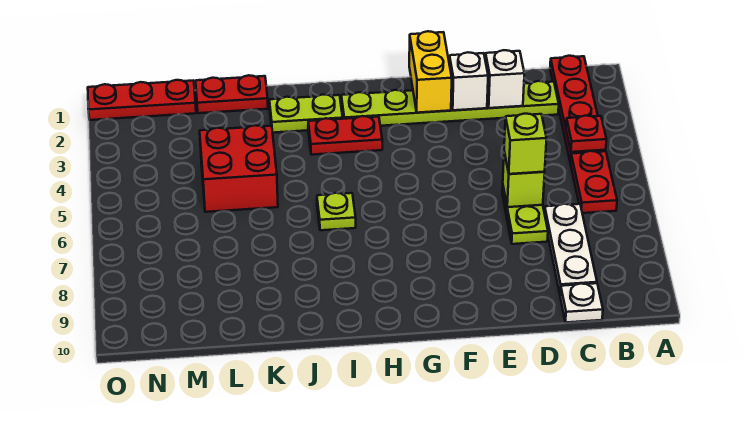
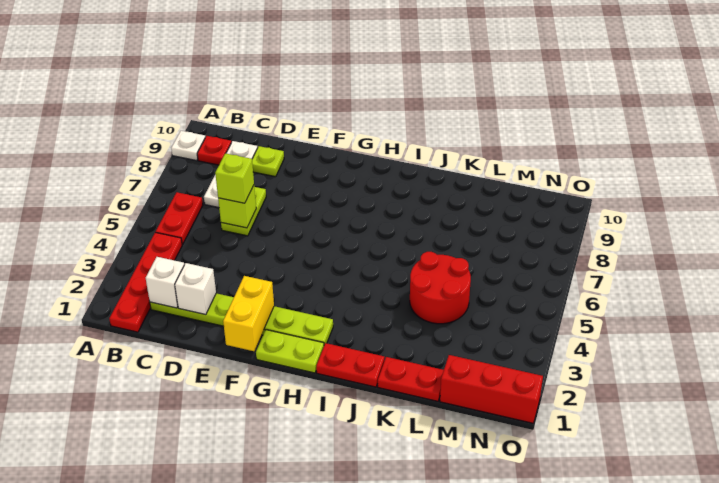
red plate B4 level 2 -> red plate B9 level 1
white plate C10 level 1 -> white plate A9 level 1
white brick E2 level 2 -> white brick C2 level 2
red plate H3:I3 level 1 -> red plate I1:J1 level 1
lime plate I2:J2 level 1 -> lime plate G1:H1 level 1
lime plate I6 level 1 -> lime plate D9 level 1
red brick K4:L5 level 1 -> red round brick K4:L5 level 1
red plate M1:O1 level 1 -> red brick M1:O1 level 1

